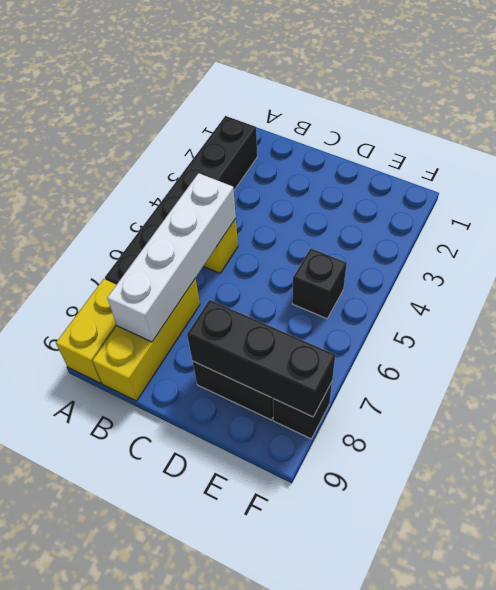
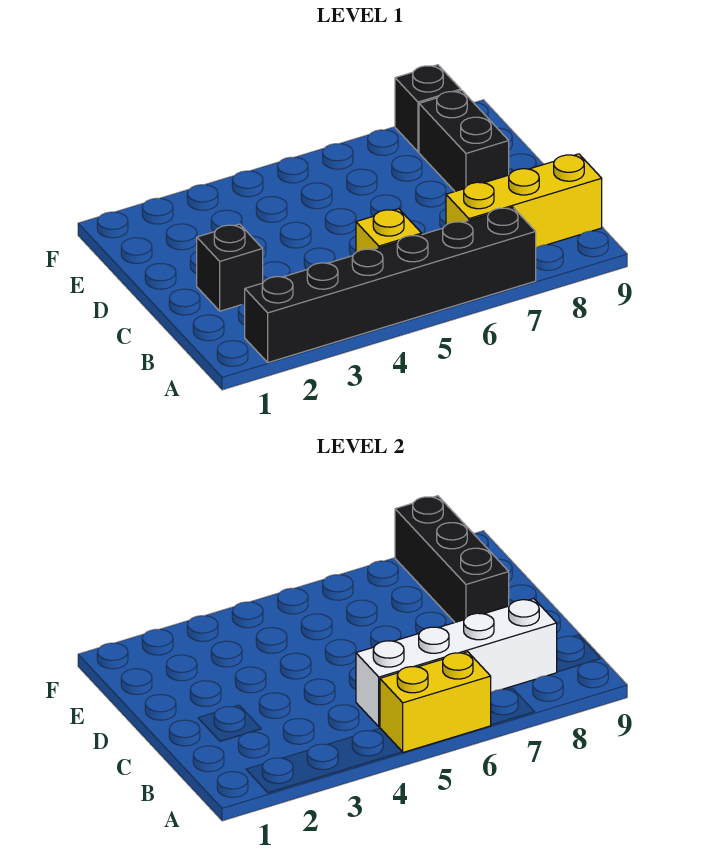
yellow brick A8:A9 level 1 -> yellow brick A5:A6 level 2
black brick E5 level 1 -> black brick C2 level 1

